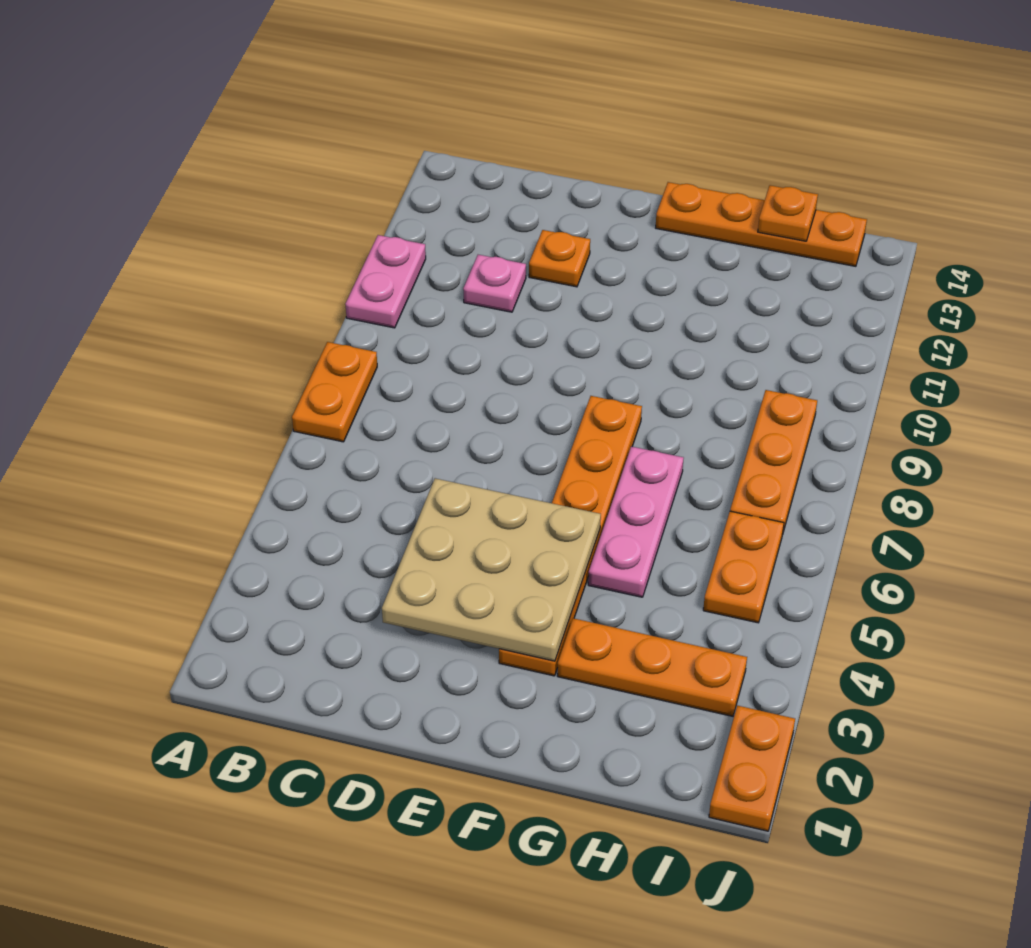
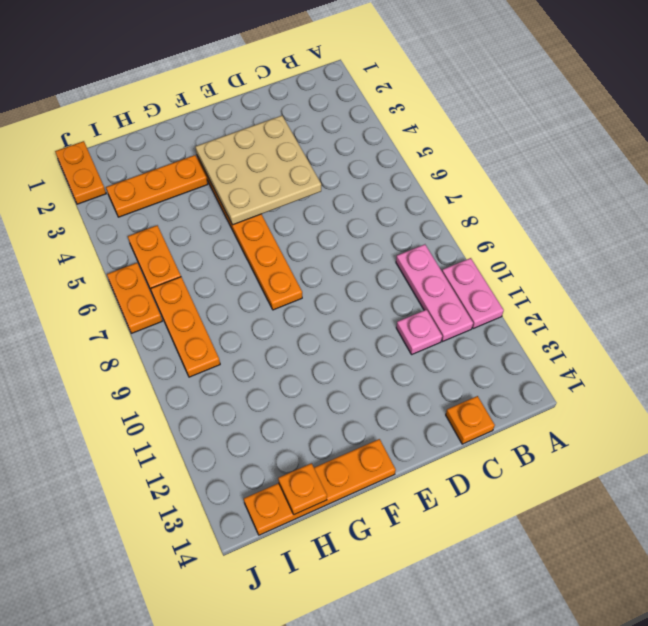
orange plate A7:A8 level 1 -> orange plate J6:J7 level 1
orange plate D12 level 1 -> orange plate C14 level 1
pink plate G5:G7 level 1 -> pink plate B9:B11 level 1

